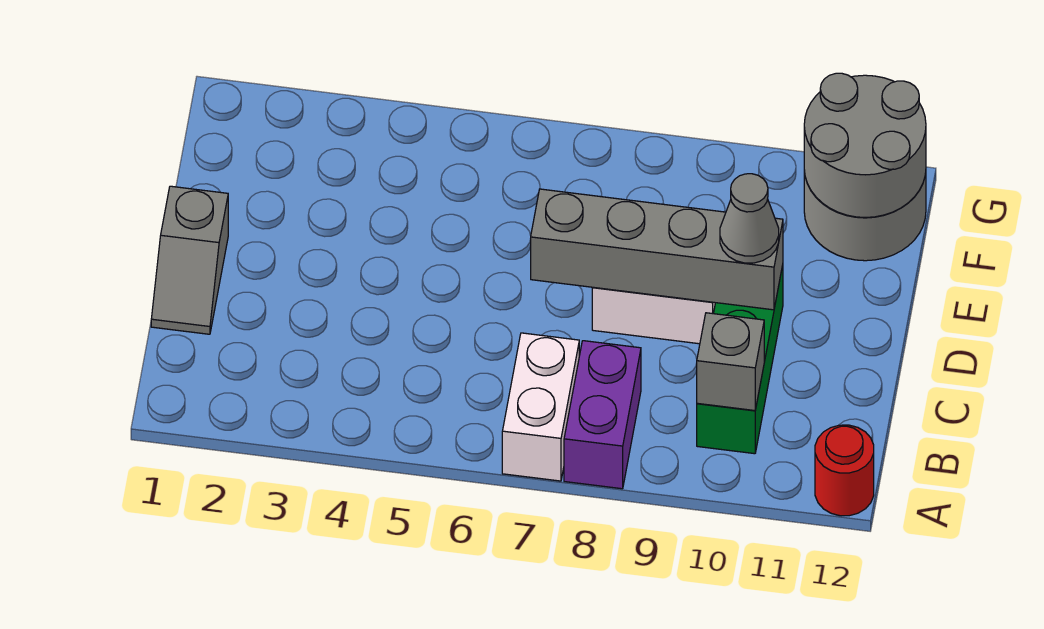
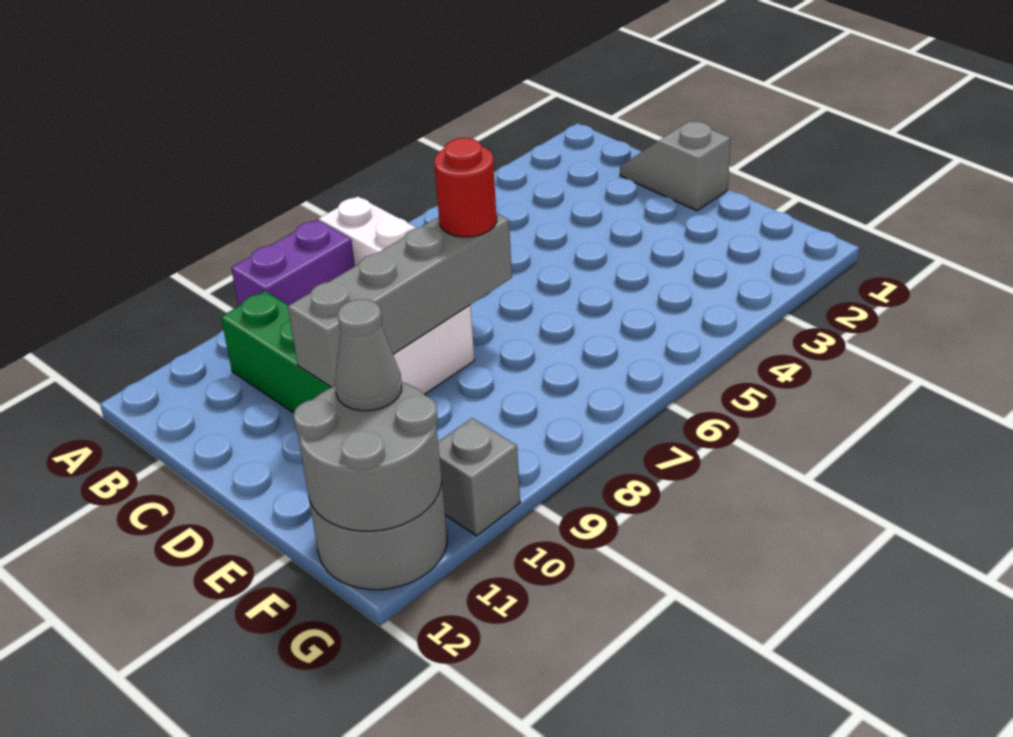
purple brick A8:B8 level 1 -> purple brick A8:A9 level 1
red round brick A12 level 1 -> red round brick D7 level 3
grey brick B10 level 2 -> grey brick G10 level 1
grey cone D10 level 3 -> grey cone F11 level 3

